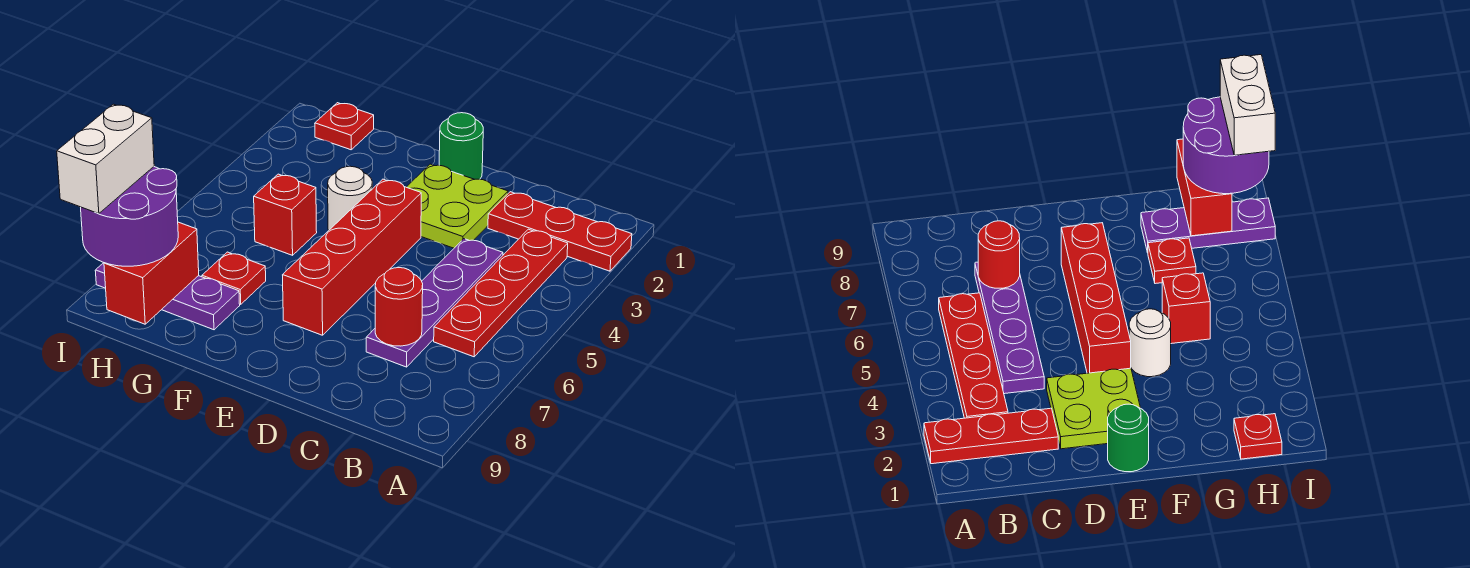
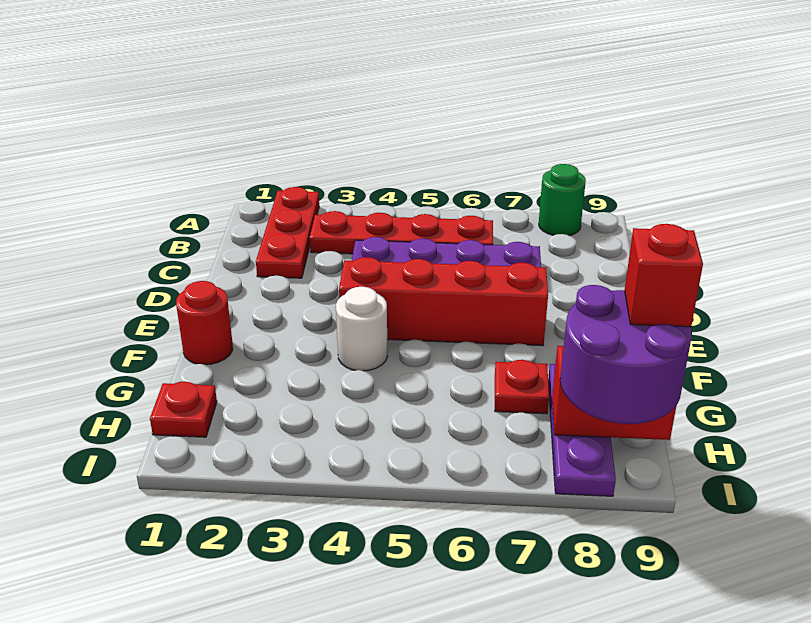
red round brick C7 level 2 -> red round brick F1 level 1
lime plate D2:E3 level 1 -> none
green round brick E1 level 1 -> green round brick A8 level 1
red brick G5 level 1 -> red brick H9 level 4
white brick I8:I9 level 4 -> none

